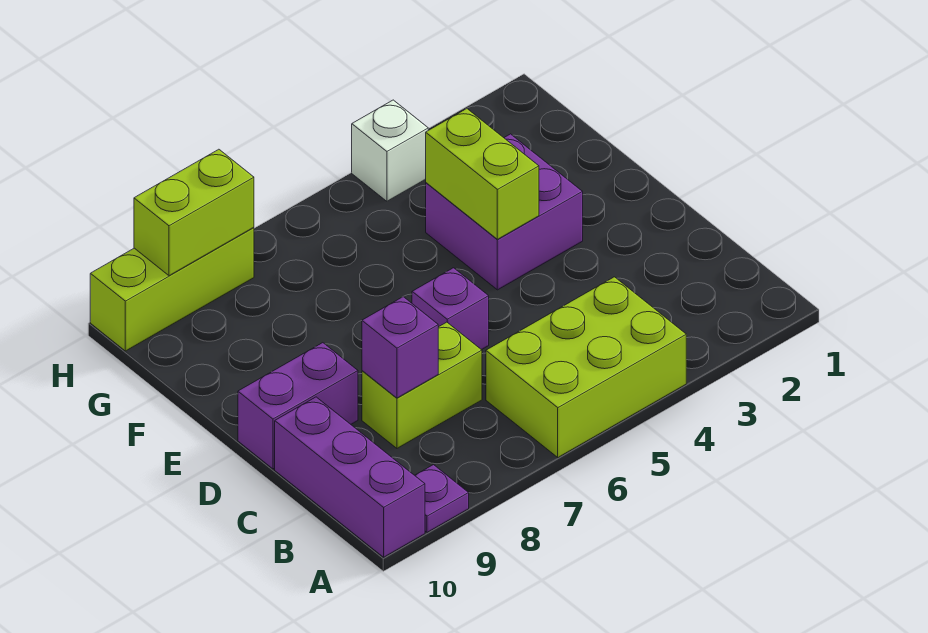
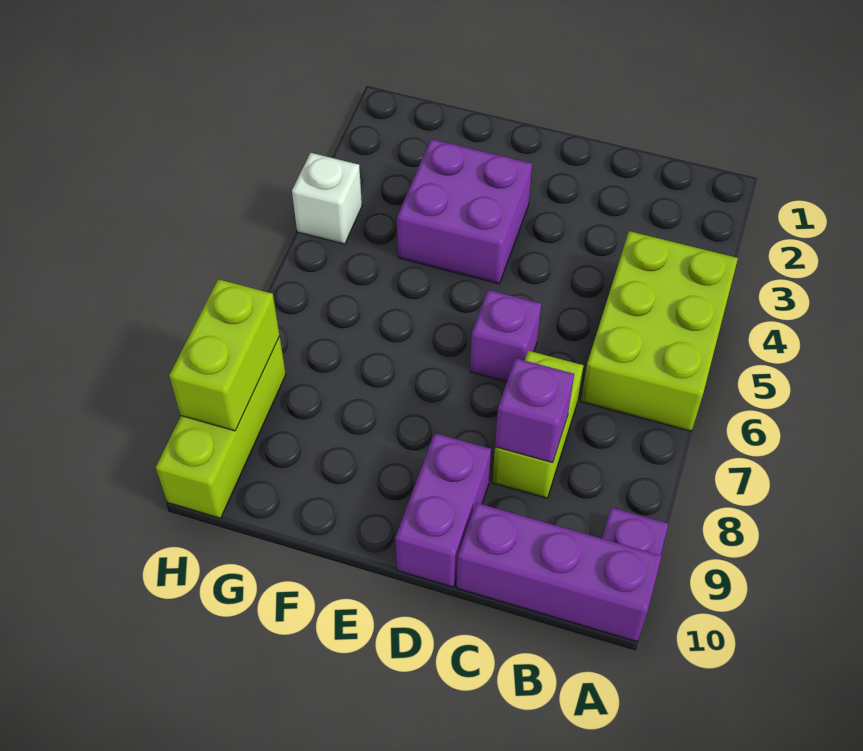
lime brick E4:F4 level 2 -> none

